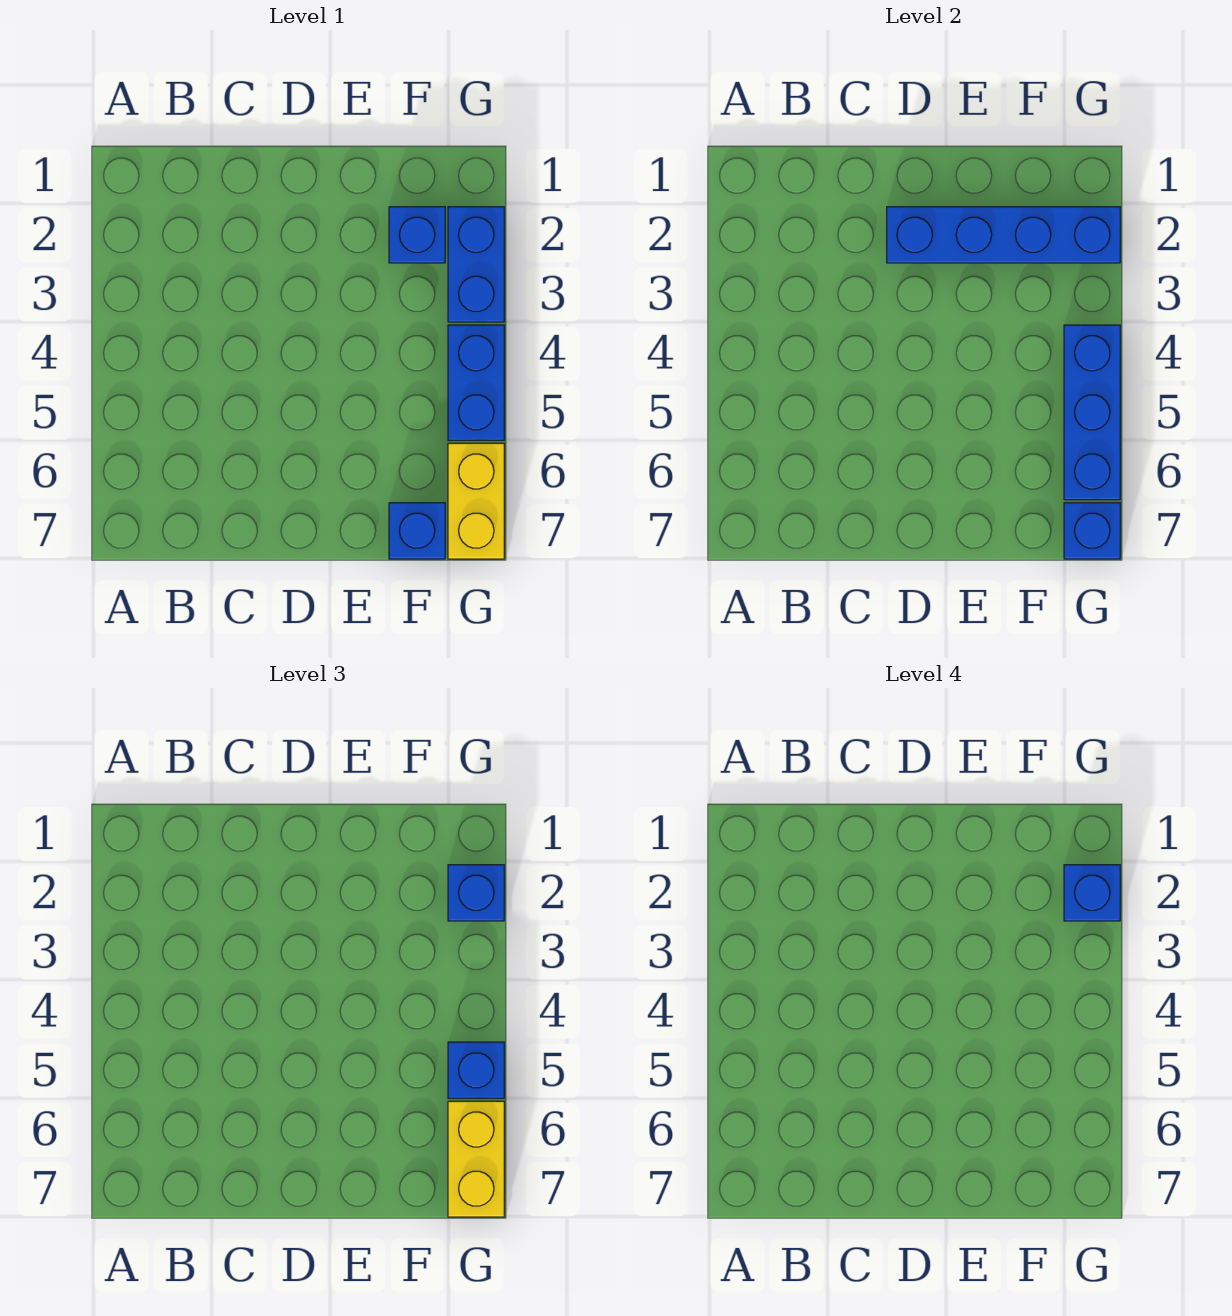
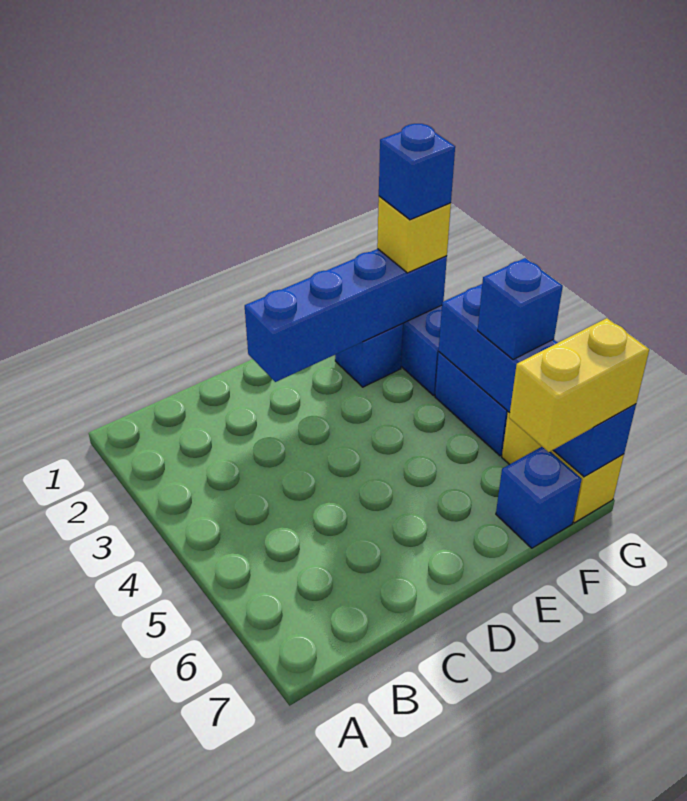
blue brick G2 level 3 -> yellow brick G2 level 3
yellow brick G6:G7 level 3 -> yellow brick F7:G7 level 3

